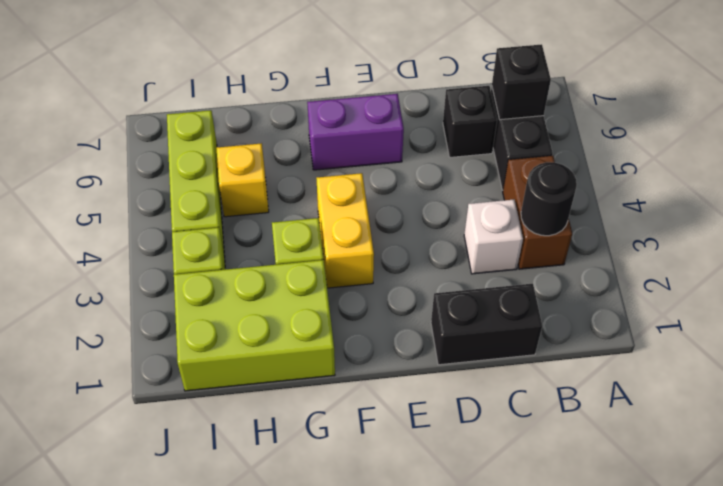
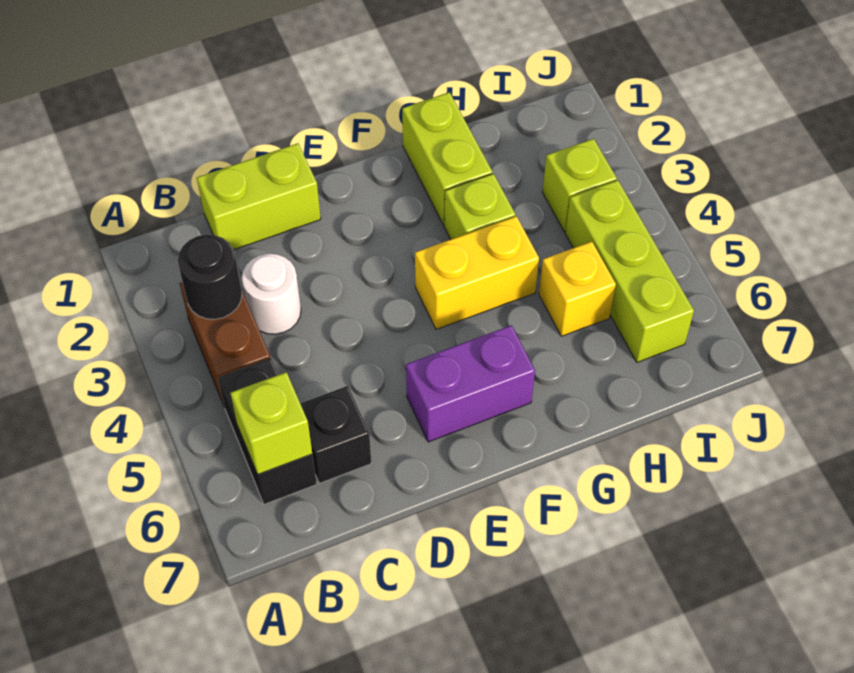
black brick B6 level 2 -> lime brick B6 level 2
black brick C1:D1 level 1 -> lime brick C1:D1 level 1
white brick C3 level 1 -> white round brick C3 level 1
yellow brick F3:F4 level 1 -> yellow brick F4:G4 level 1
lime brick G1:I2 level 1 -> lime brick G1:G2 level 1

